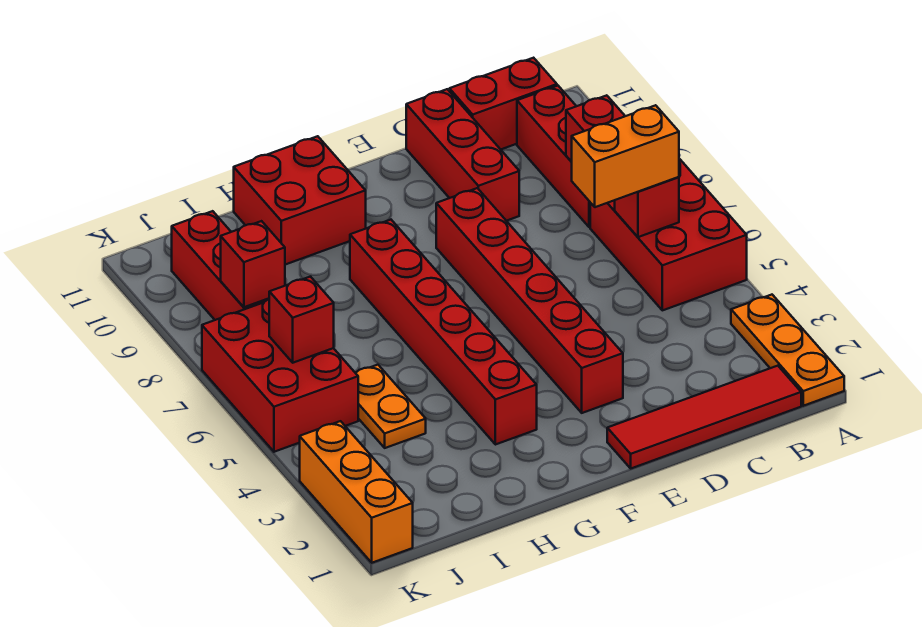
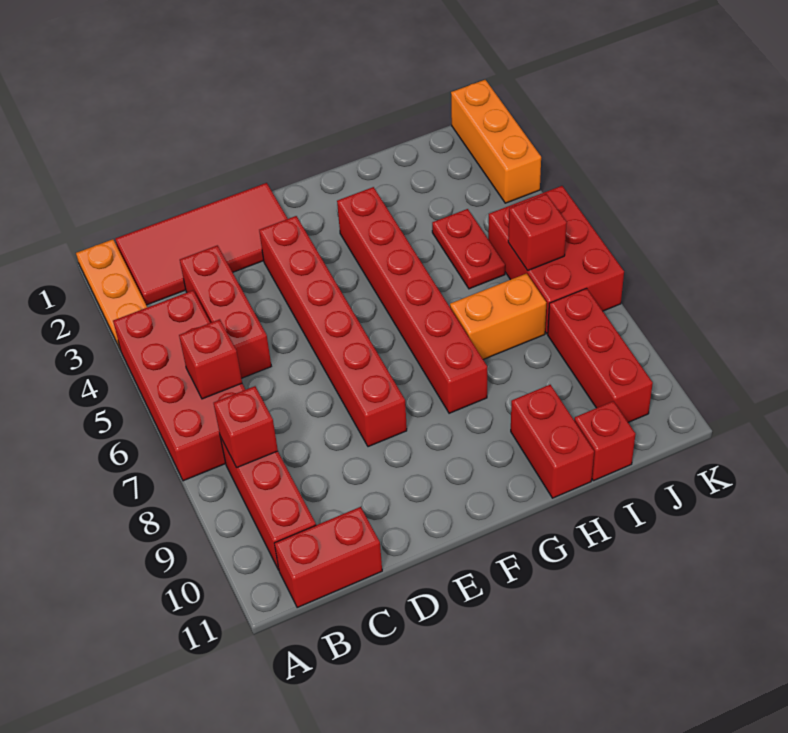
red brick A5:B7 level 1 -> red brick A4:B7 level 1
red tile B1:E1 level 1 -> red tile B1:E2 level 1
orange brick B6:C6 level 3 -> orange brick H7:I7 level 1
red brick D9:D11 level 1 -> red brick C3:C5 level 1
red brick G10:H11 level 1 -> red brick H10:H11 level 1
orange plate I4:I5 level 1 -> red plate I4:I5 level 1
red brick J8 level 2 -> red brick I11 level 1

